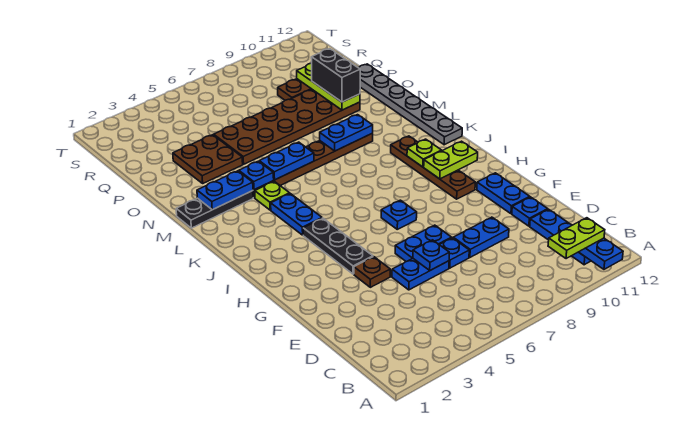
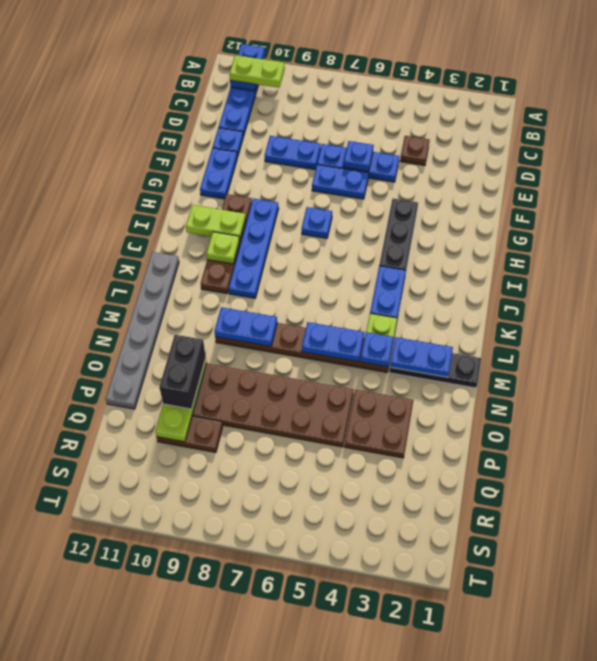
brown plate F4 level 1 -> brown plate D4 level 1
none -> blue plate H9:K9 level 1

